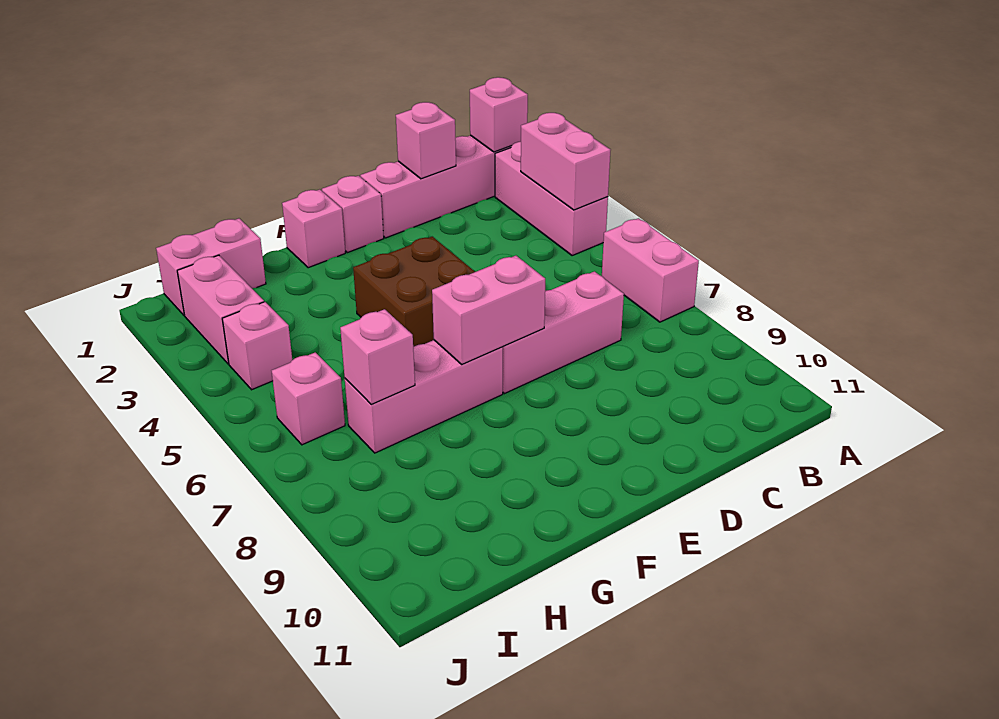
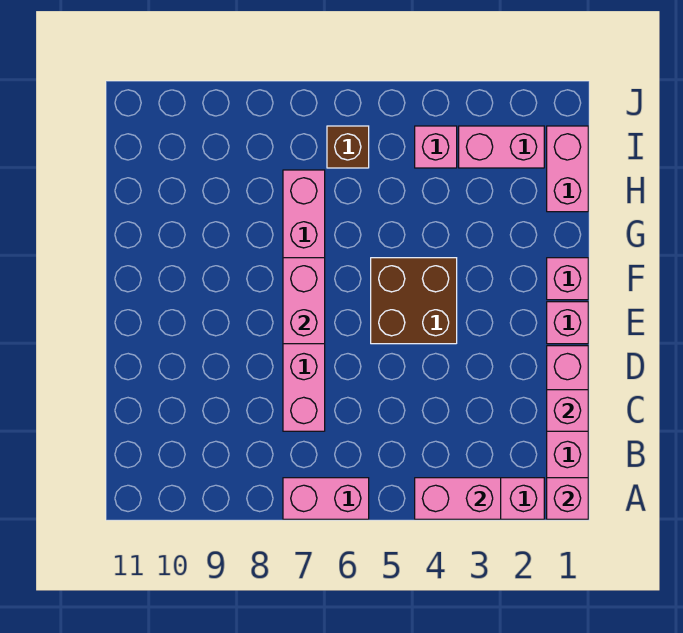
pink brick H7 level 2 -> none
pink brick I6 level 1 -> brown brick I6 level 1

